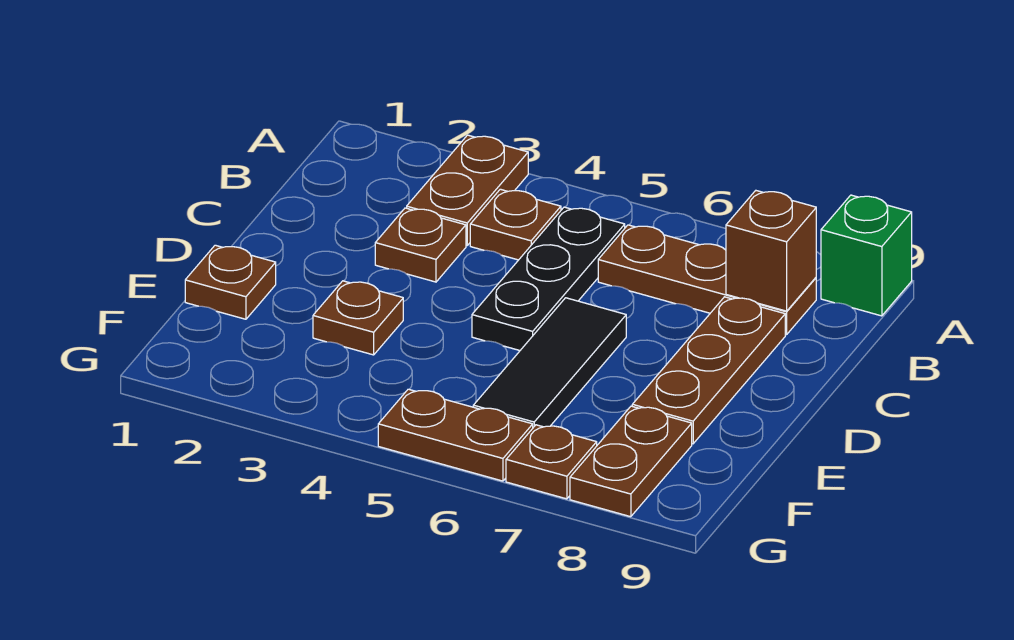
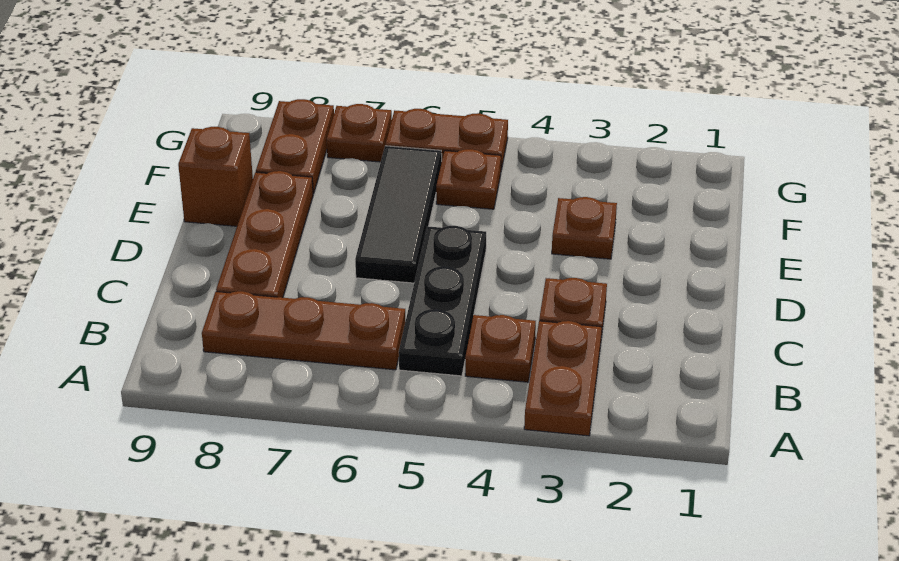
green brick A9 level 1 -> none
brown brick B8 level 2 -> brown brick E9 level 1
brown plate E1 level 1 -> brown plate F5 level 1

